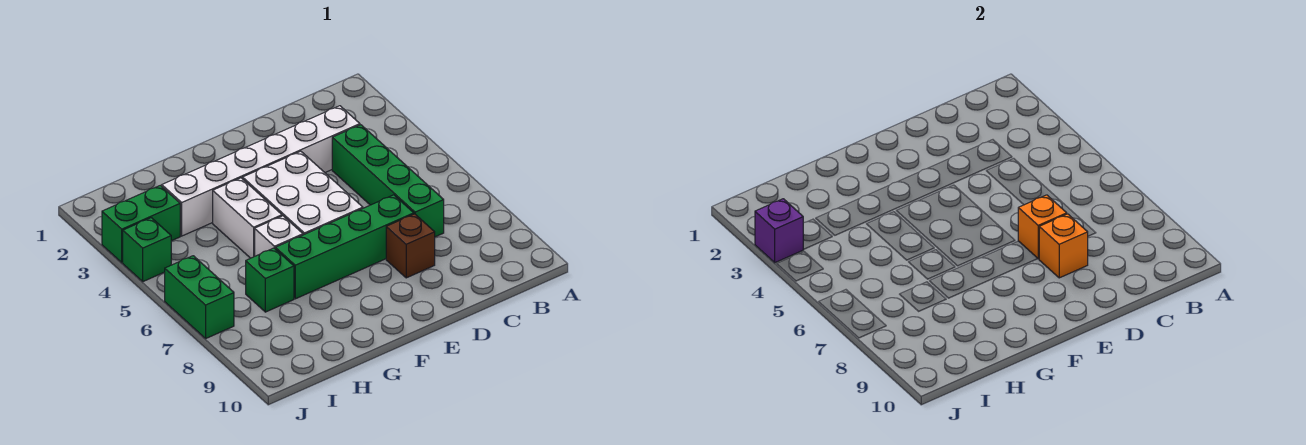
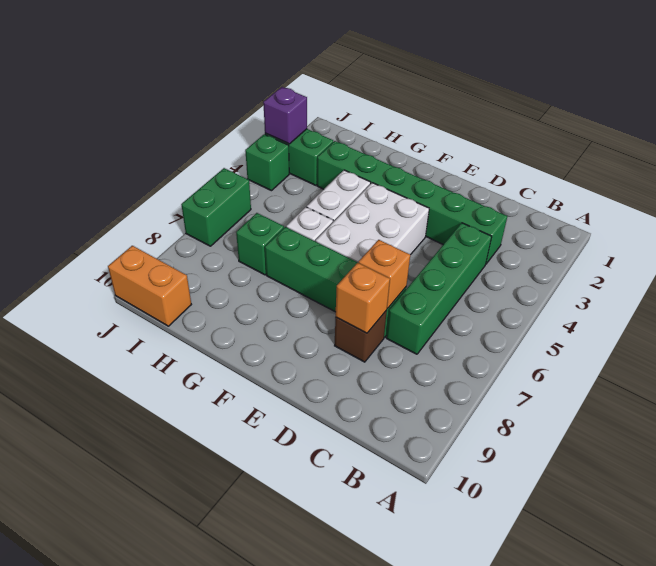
white brick C3:H3 level 1 -> green brick C3:H3 level 1
none -> orange brick I10:J10 level 1

